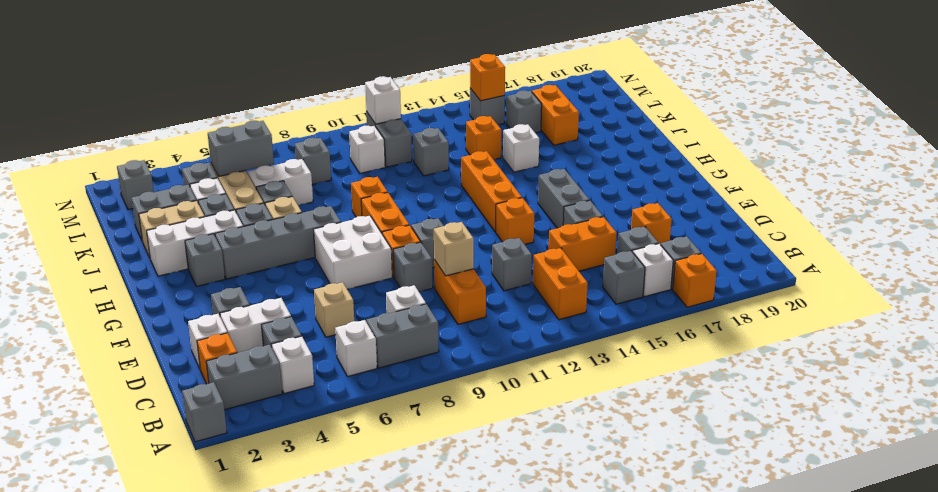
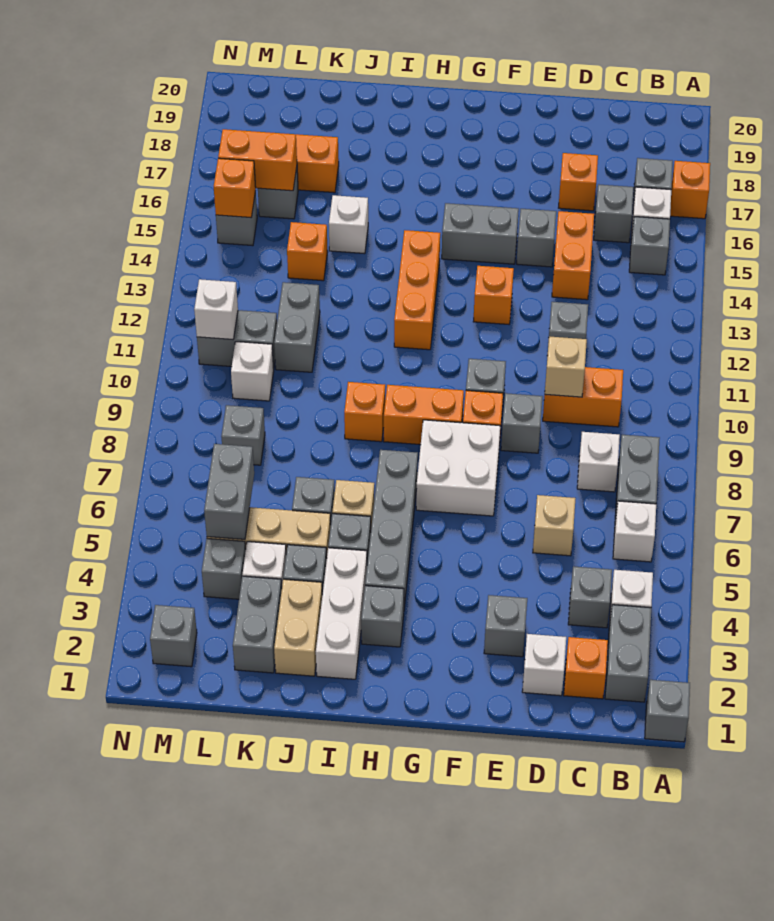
orange brick B13:C13 level 1 -> orange brick L16:M16 level 2
white brick D3:D4 level 1 -> none
orange brick G13:I13 level 1 -> orange brick H12:H14 level 1
white brick K6:K7 level 1 -> none
grey brick K12 level 1 -> grey brick K11:K12 level 1

